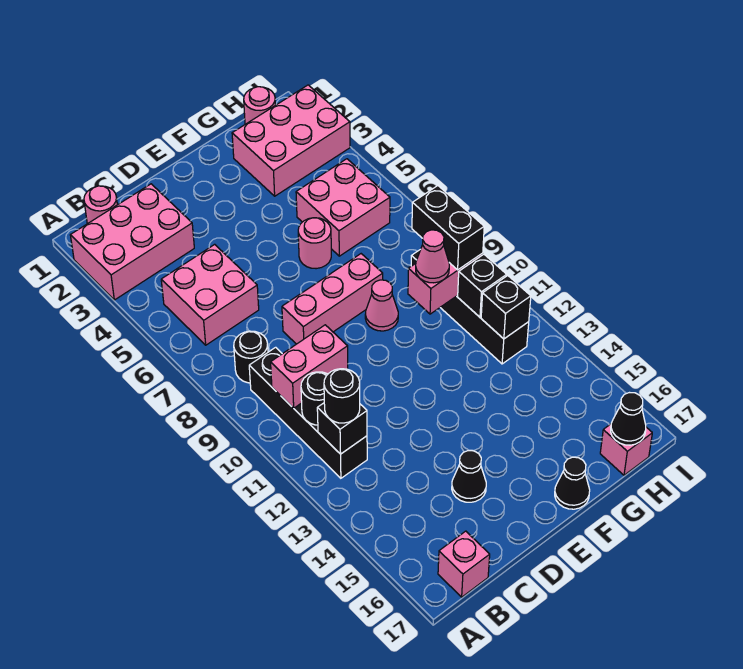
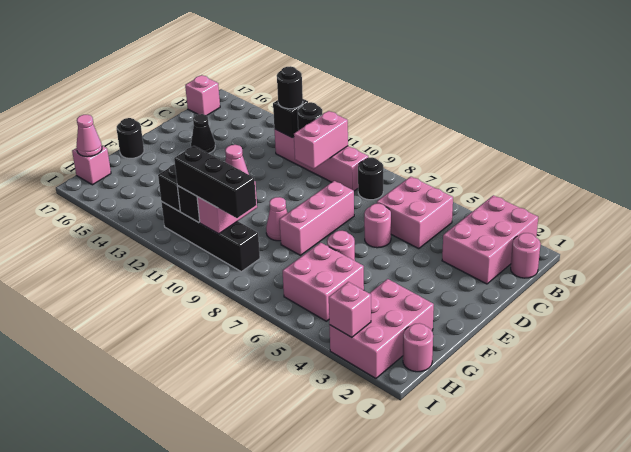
black brick B9:B12 level 1 -> pink brick B9:B12 level 1
none -> pink round brick D6 level 1
black cone F17 level 1 -> black round brick F17 level 1
black brick H9:H10 level 3 -> black brick H9:H11 level 3
black cone H17 level 2 -> pink cone H17 level 2
none -> pink brick I3 level 2

